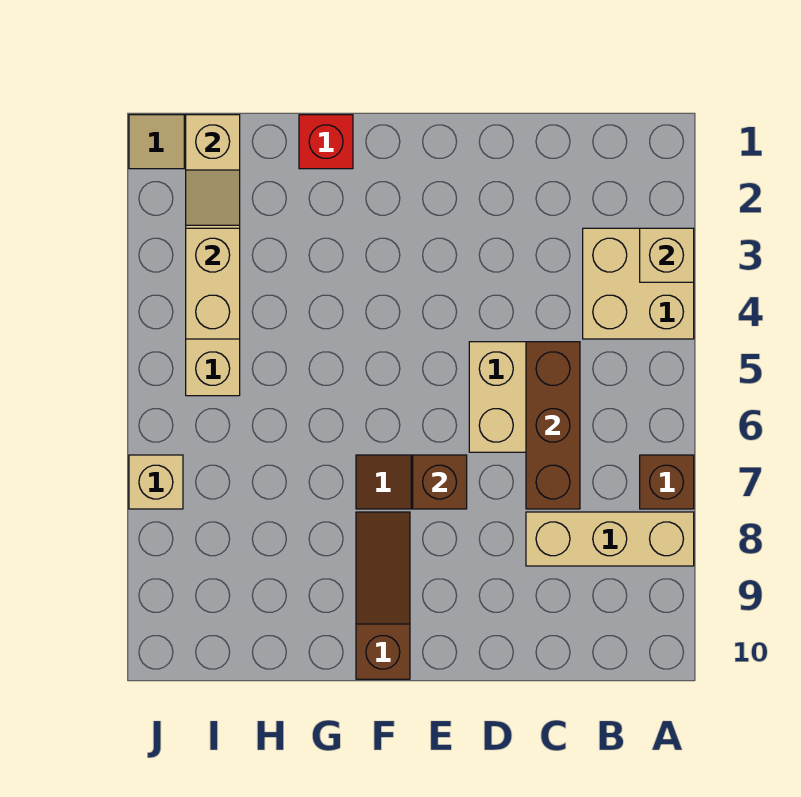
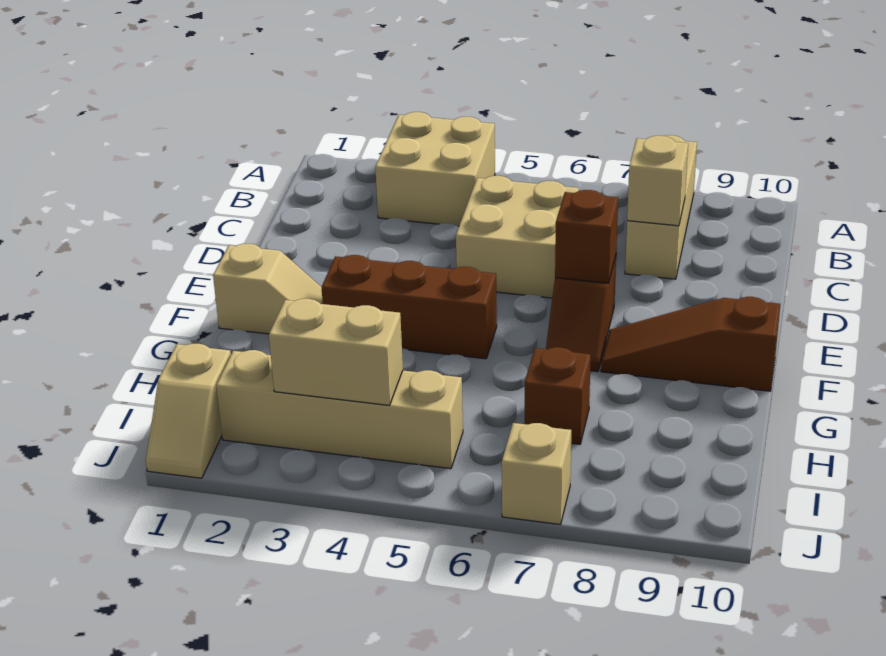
tan brick A3 level 2 -> tan brick C8 level 2
brown brick A7 level 1 -> brown brick H7 level 1
brown brick C5:C7 level 2 -> brown brick F3:F5 level 1
red brick G1 level 1 -> none
tan slope I1:I2 level 2 top 1 -> tan slope F1:F2 level 1 top 1

